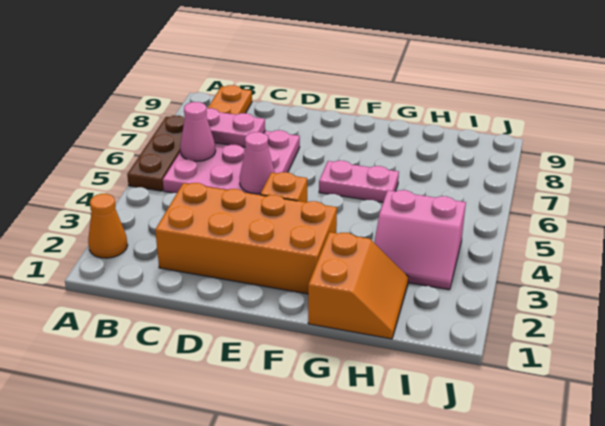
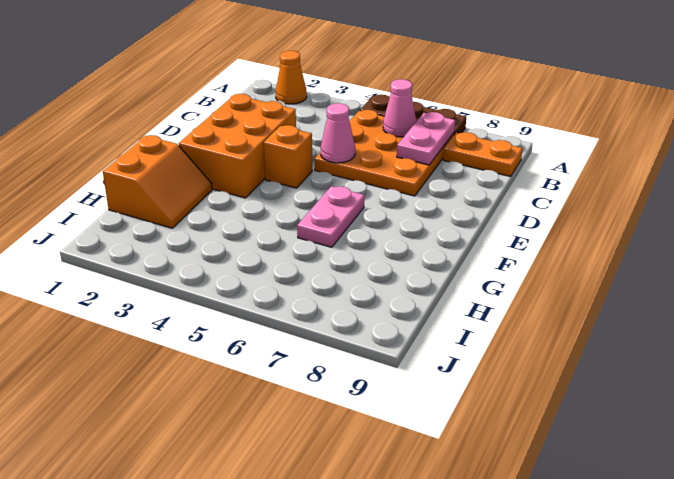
pink plate B5:D7 level 1 -> orange plate B5:D7 level 1
orange brick C2:F3 level 1 -> orange brick D2:F3 level 1
orange slope G1:H2 level 1 top G -> orange slope G1:H2 level 1 top 1
pink slope H3:I4 level 1 top 4 -> none

